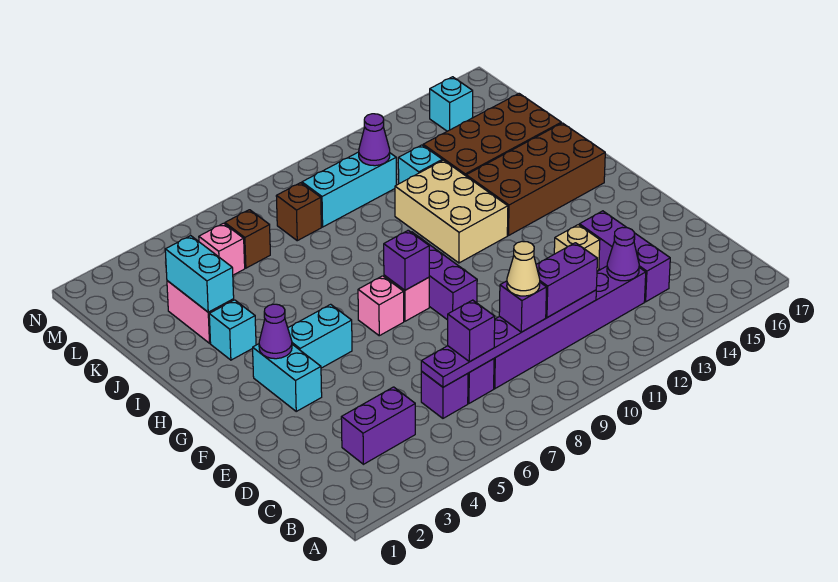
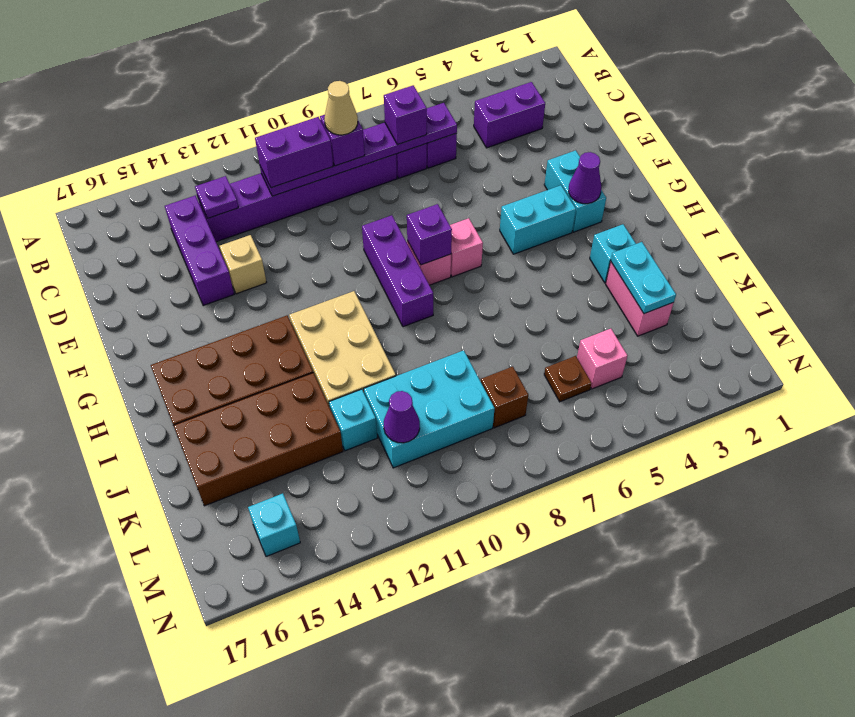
purple cone C13 level 2 -> purple plate C13 level 2
cyan brick J3:K3 level 2 -> cyan plate J3:K3 level 2
brown brick L6 level 1 -> brown plate L6 level 1
cyan brick L9:L11 level 1 -> cyan brick K9:L11 level 1

